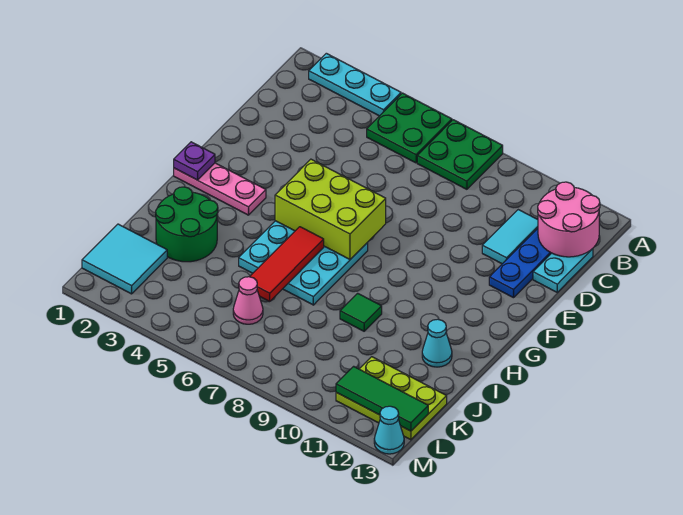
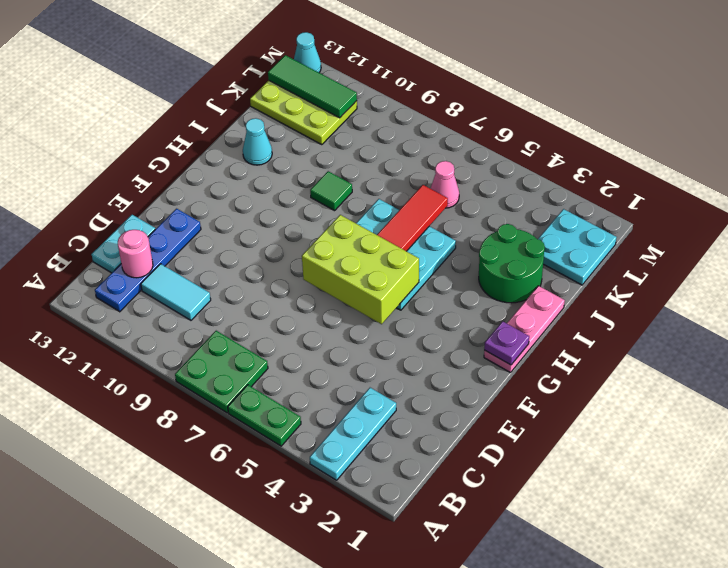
cyan plate A2:A4 level 1 -> cyan plate A3:C3 level 1
green plate A5:B6 level 1 -> green plate A5:A6 level 1
pink round brick B12:C13 level 2 -> pink round brick C12 level 2
cyan tile C11:D11 level 1 -> cyan tile C10:C11 level 1
pink plate G1:G3 level 1 -> pink plate G1:I1 level 1
cyan tile K1:L2 level 1 -> cyan plate K1:L2 level 1

